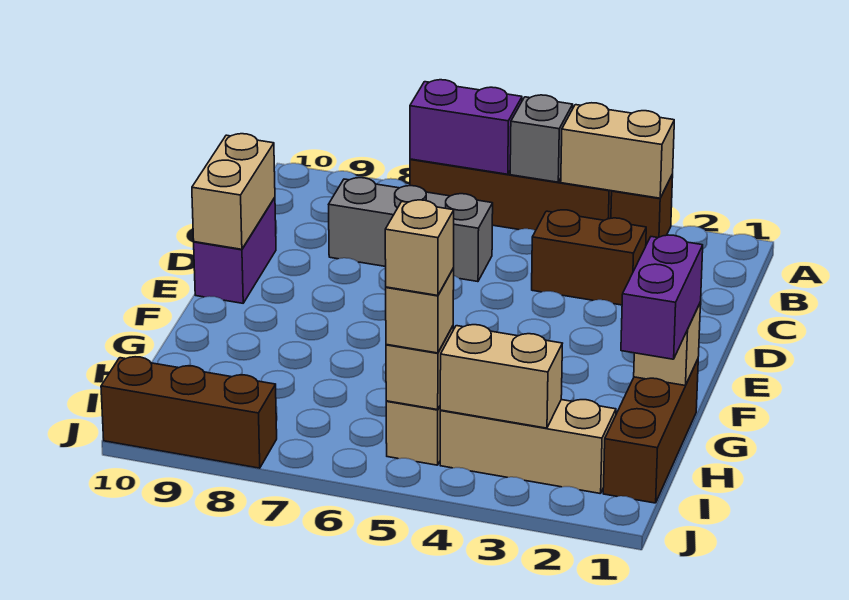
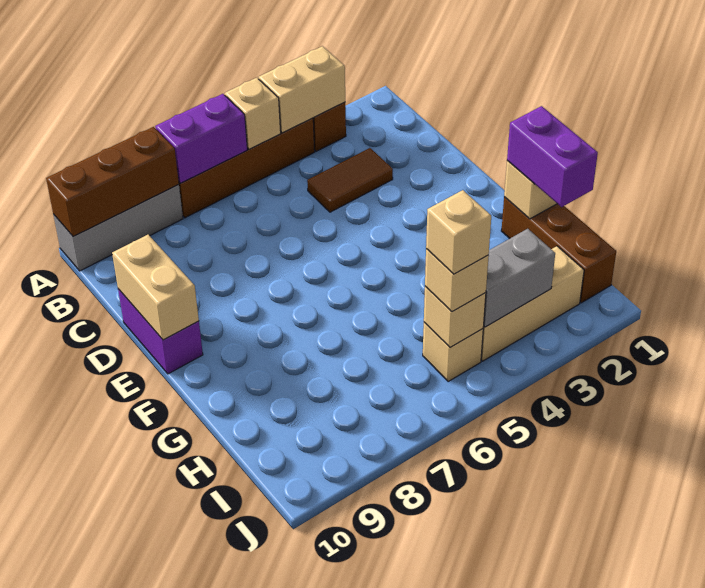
grey brick A5 level 2 -> tan brick A5 level 2
brown brick C3:C4 level 1 -> brown tile C3:C4 level 1
grey brick C6:C8 level 1 -> grey brick A8:A10 level 1
tan brick I3:I4 level 2 -> grey brick I3:I4 level 2
brown brick J8:J10 level 1 -> brown brick A8:A10 level 2

